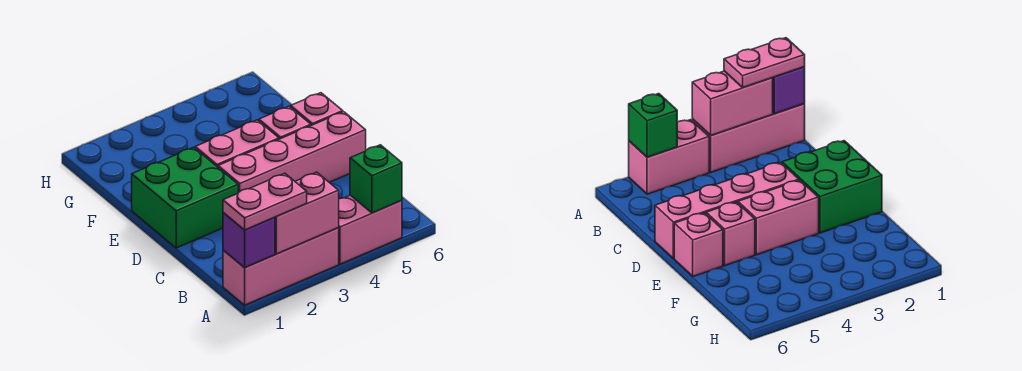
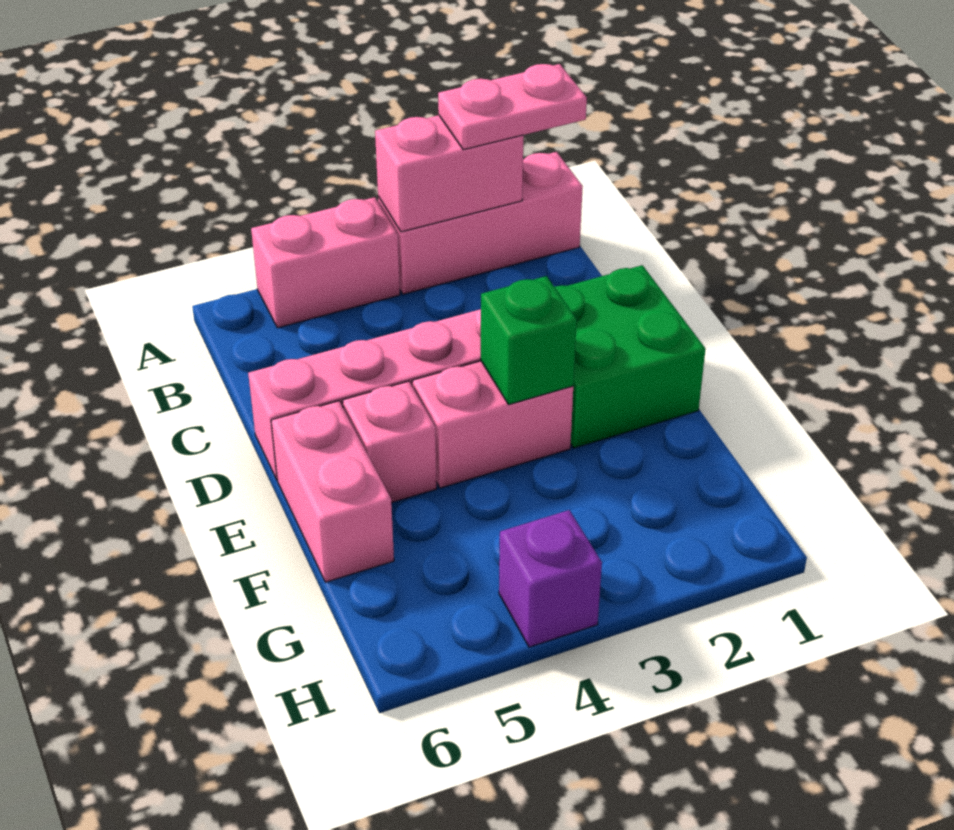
purple brick A1 level 2 -> purple brick H4 level 1
green brick A5 level 2 -> green brick E3 level 2
pink brick E6 level 1 -> pink brick E6:F6 level 1

